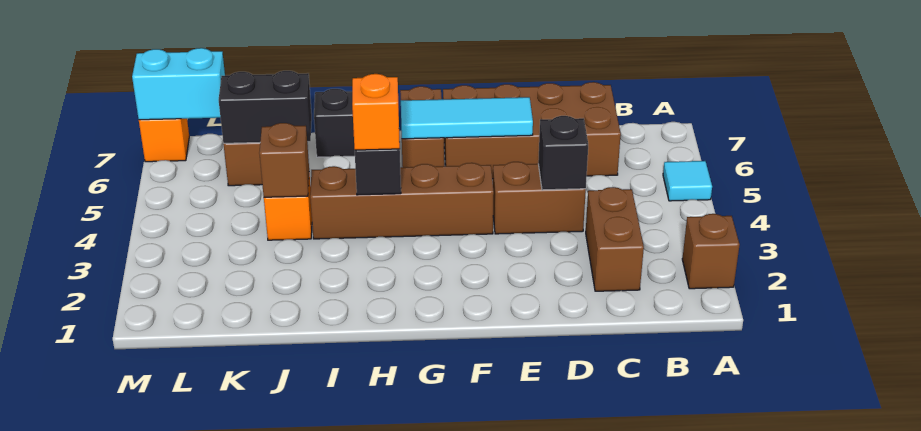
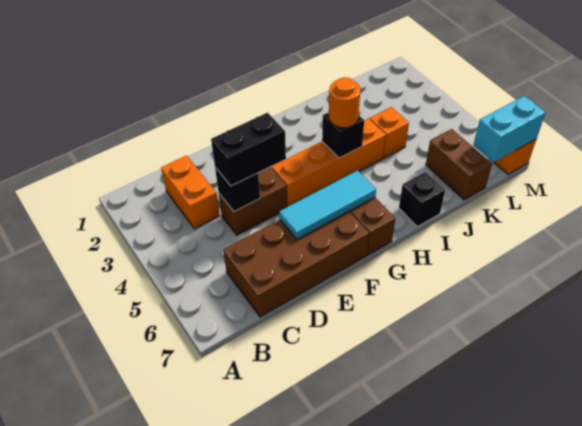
brown brick A2 level 1 -> none
cyan tile A5 level 1 -> none
brown brick C2:C3 level 1 -> orange brick C2:C3 level 1
brown brick F4:I4 level 1 -> orange brick F4:I4 level 1
orange brick H4 level 3 -> orange round brick H4 level 3
brown brick J4 level 2 -> none
black brick J6:K6 level 2 -> black brick D4:E4 level 3

